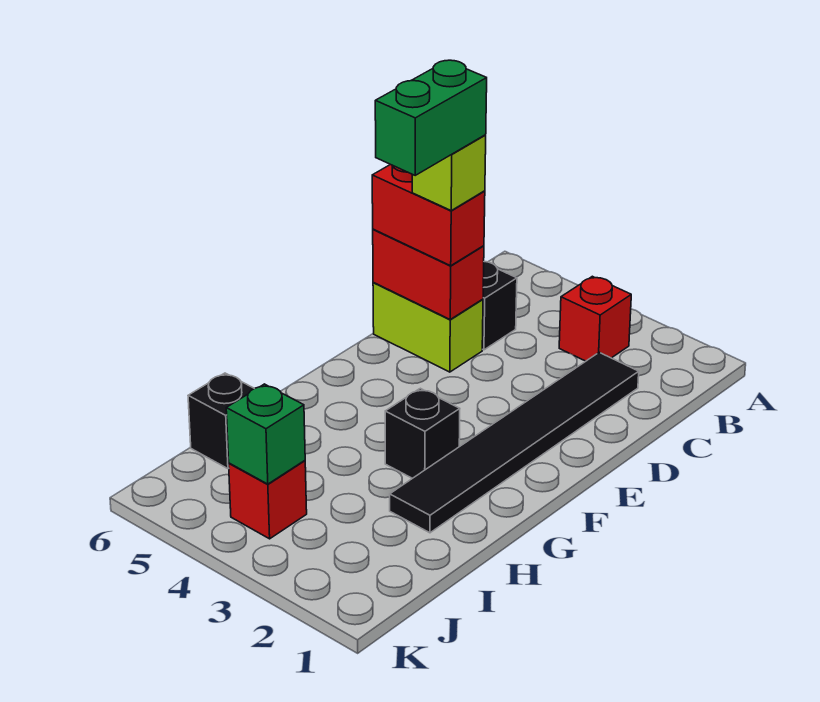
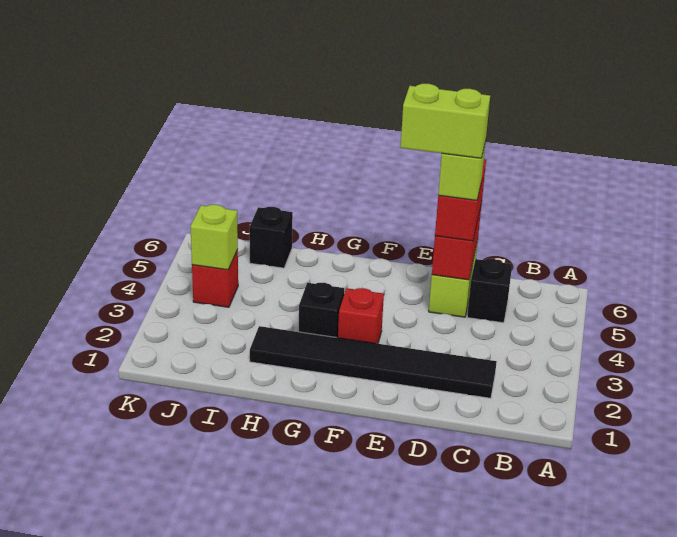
red brick B3 level 1 -> red brick F3 level 1
green brick D5:E5 level 5 -> lime brick D5:E5 level 5
green brick J4 level 2 -> lime brick J4 level 2

